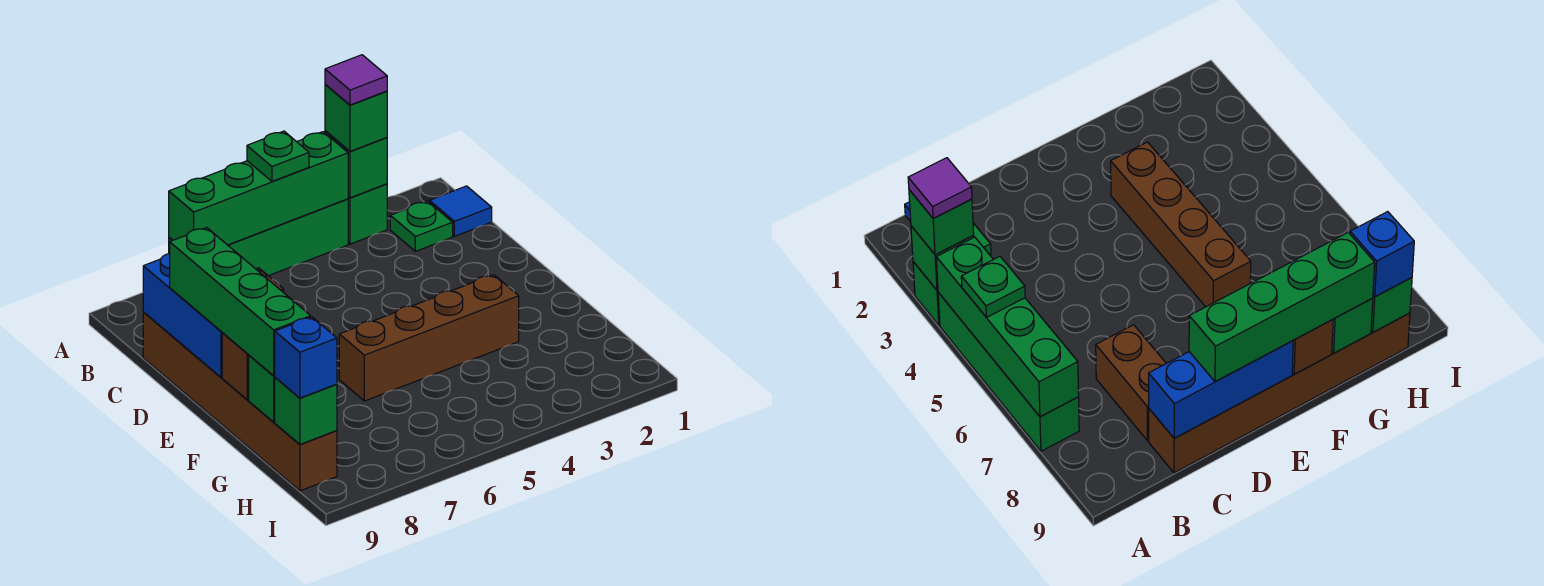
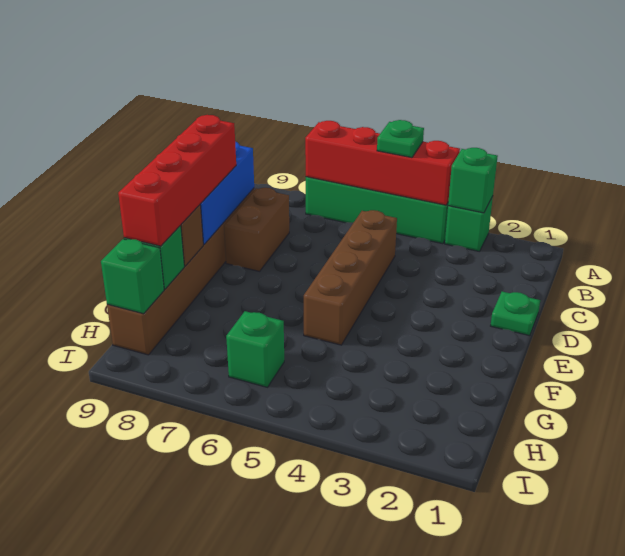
green brick A3 level 3 -> green brick H6 level 1
purple tile A3 level 4 -> none
green brick A4:A7 level 2 -> red brick A4:A7 level 2
blue tile B1 level 1 -> none
green plate B2 level 1 -> green plate D1 level 1
brown brick C7:C8 level 1 -> brown brick C8:D8 level 1
green brick D9:G9 level 3 -> red brick D9:G9 level 3
brown brick F3:F6 level 1 -> brown brick C5:F5 level 1
blue brick H9 level 3 -> none

